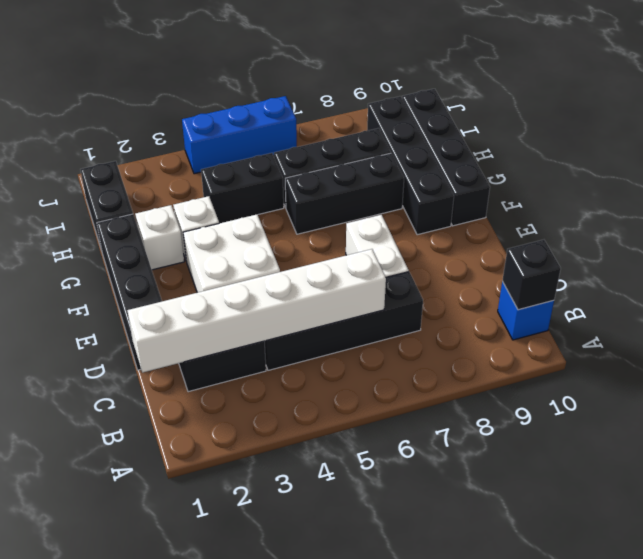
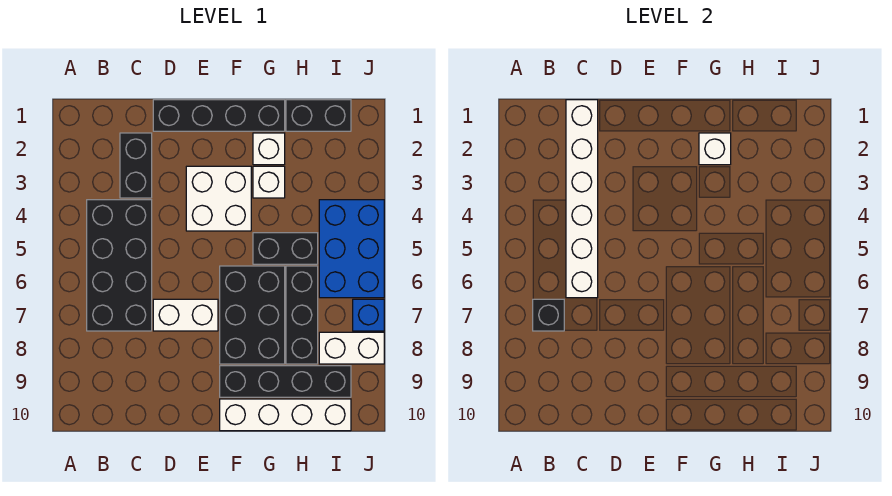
blue brick B10 level 1 -> blue brick J7 level 1
black brick B10 level 2 -> black brick B7 level 2
black brick C4:C7 level 1 -> black brick B4:C7 level 1
black brick F10:I10 level 1 -> white brick F10:I10 level 1
none -> white brick G2 level 2
black brick G6:G8 level 1 -> black brick F6:G8 level 1
black brick H4:H5 level 1 -> black brick G5:H5 level 1
none -> white brick I8:J8 level 1
blue brick J4:J6 level 1 -> blue brick I4:J6 level 1

